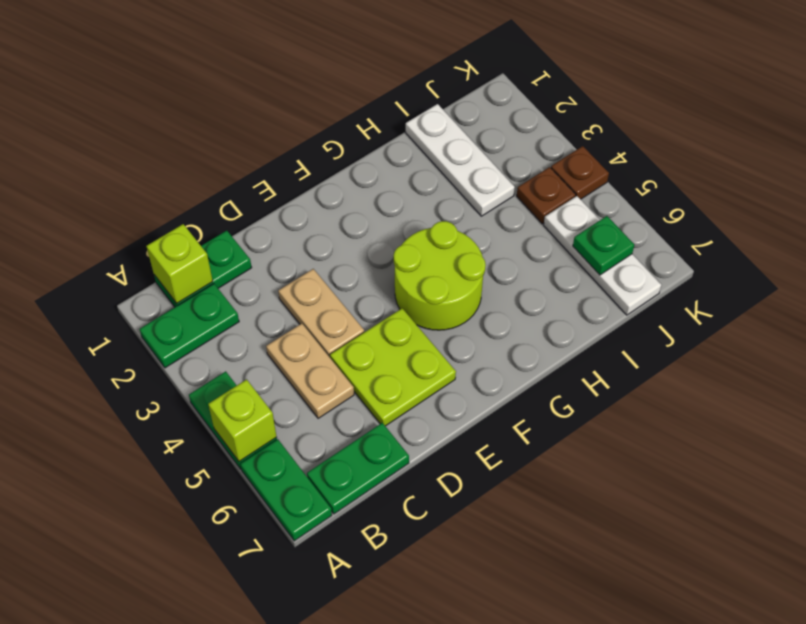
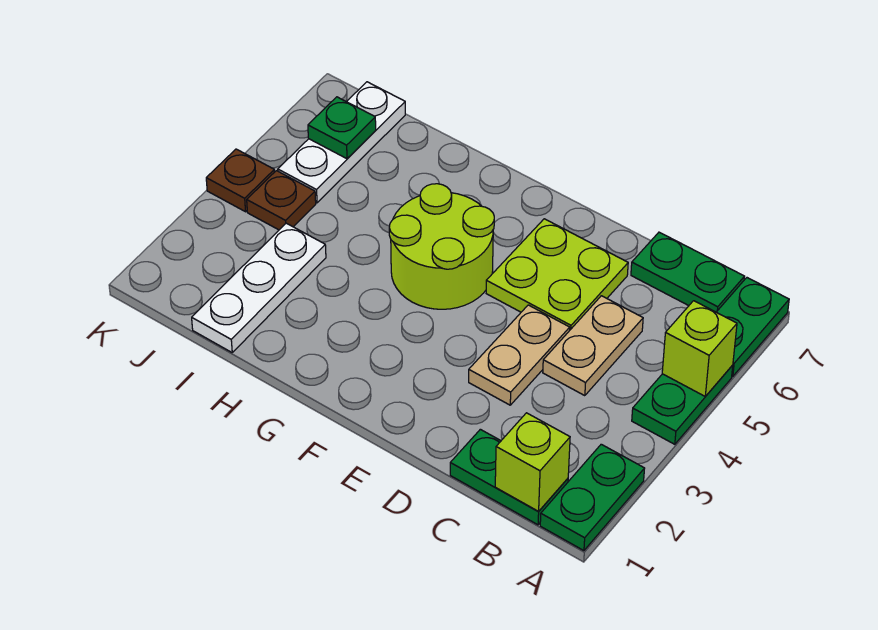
green plate A2:B2 level 1 -> green plate A1:A2 level 1

